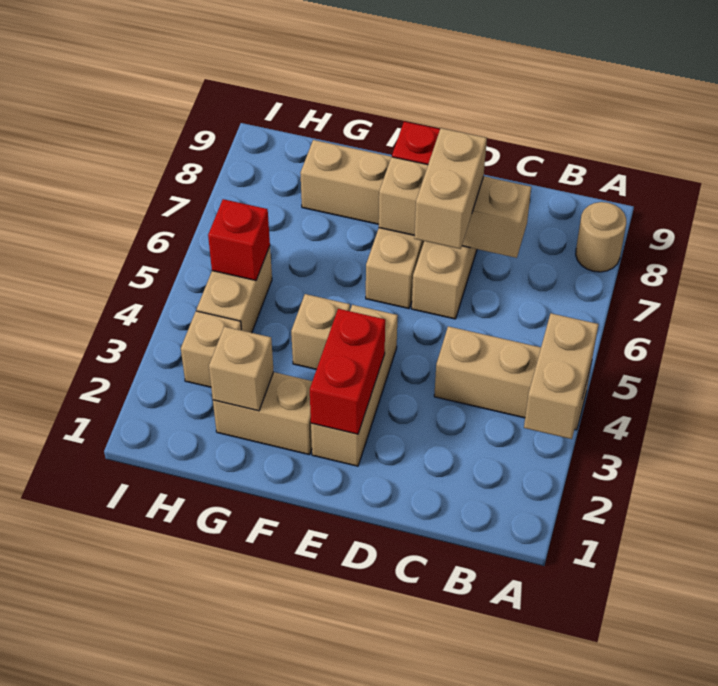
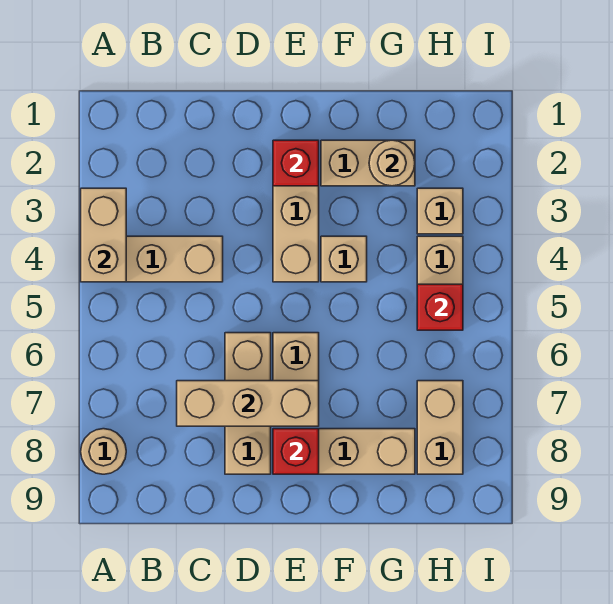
tan brick D6:D7 level 3 -> tan brick H7:H8 level 1
red brick E2:E3 level 2 -> red brick E2 level 2
tan brick G2 level 2 -> tan round brick G2 level 2

